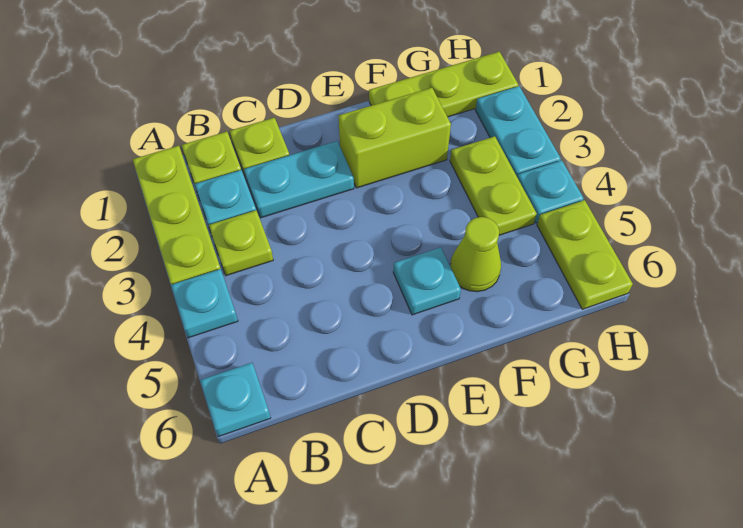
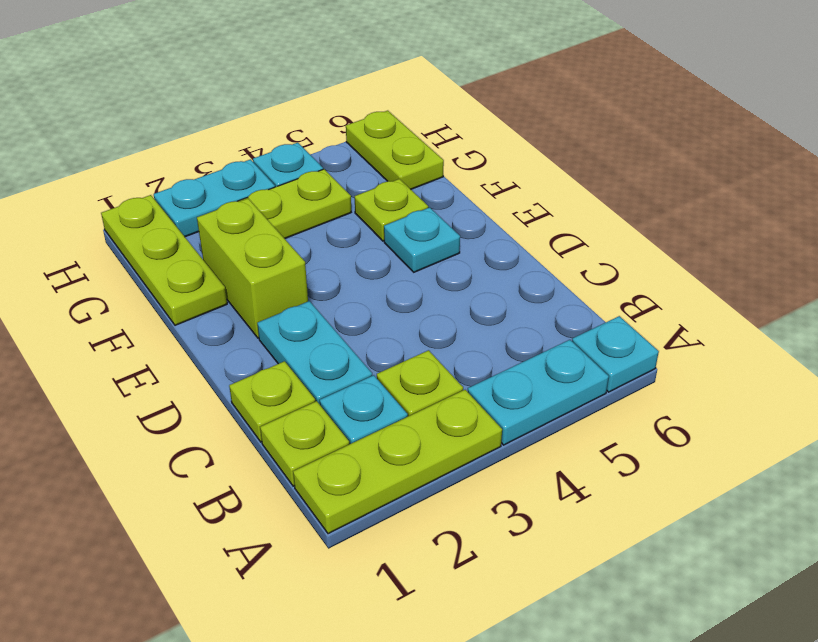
cyan plate A4 level 1 -> cyan plate A4:A5 level 1
lime cone F5 level 1 -> lime plate F5 level 1
lime plate H5:H6 level 1 -> lime plate G6:H6 level 1

